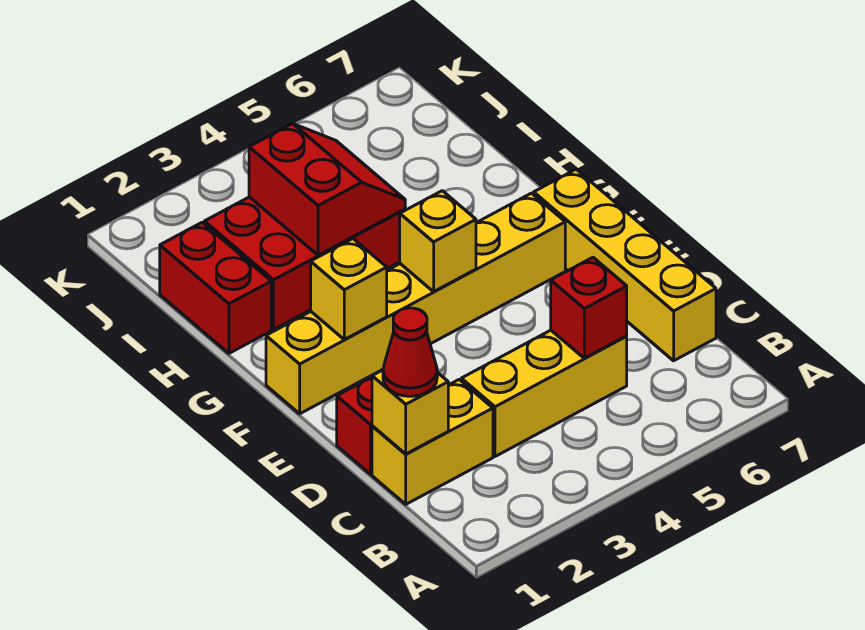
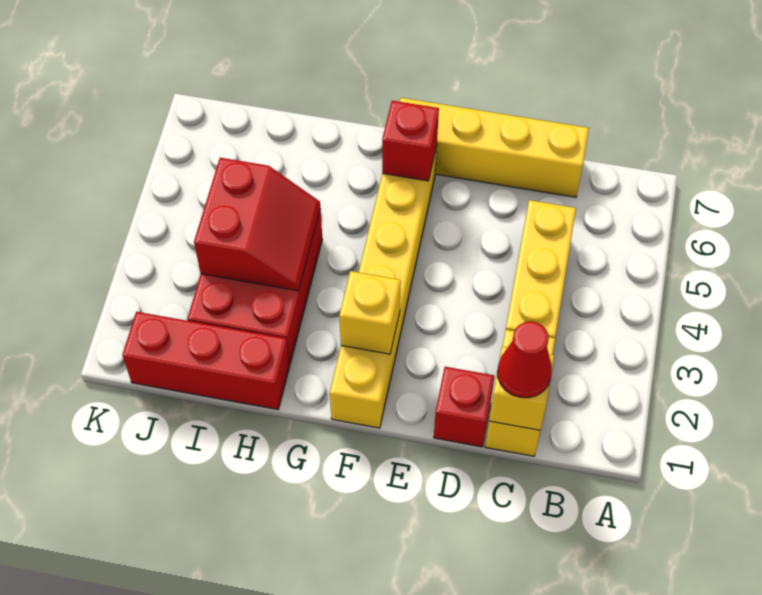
red brick C5 level 2 -> red brick F6 level 2
yellow brick F4 level 2 -> none
red brick H1:I1 level 1 -> red brick H1:J1 level 1
red slope H3:I4 level 2 top 3 -> red slope H3:I4 level 2 top I

